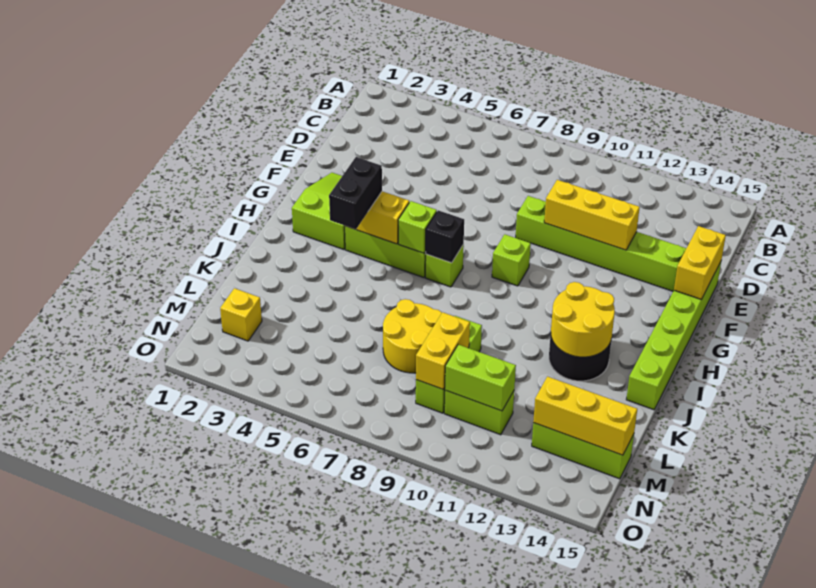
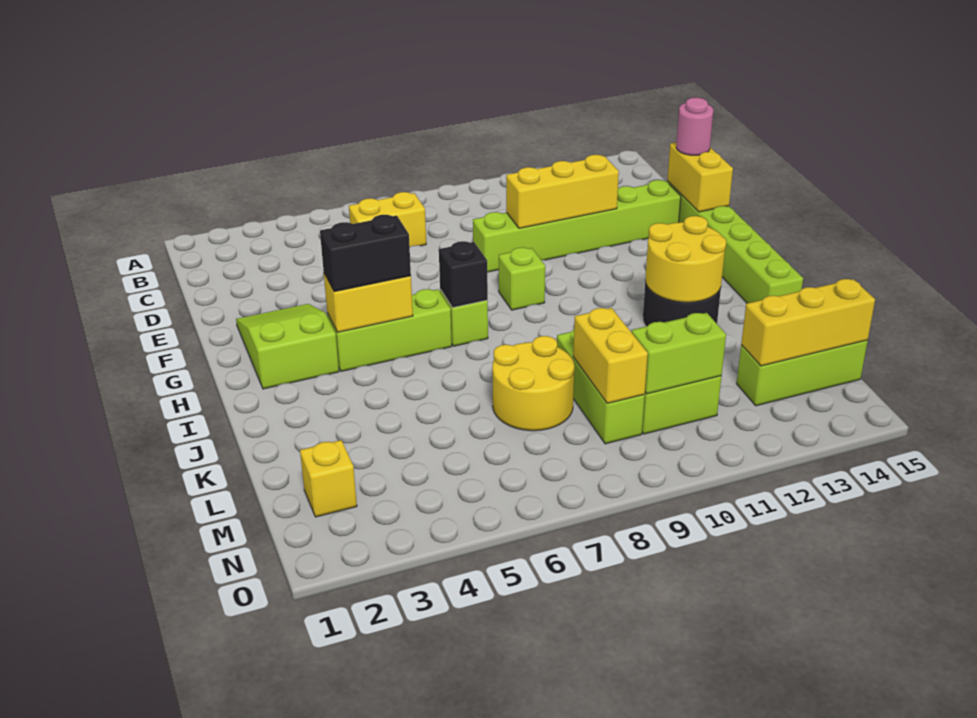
none -> yellow brick C6:C7 level 1
none -> pink round brick E15 level 3
black brick H4:I4 level 3 -> black brick H4:H5 level 3
lime brick H6 level 2 -> none

